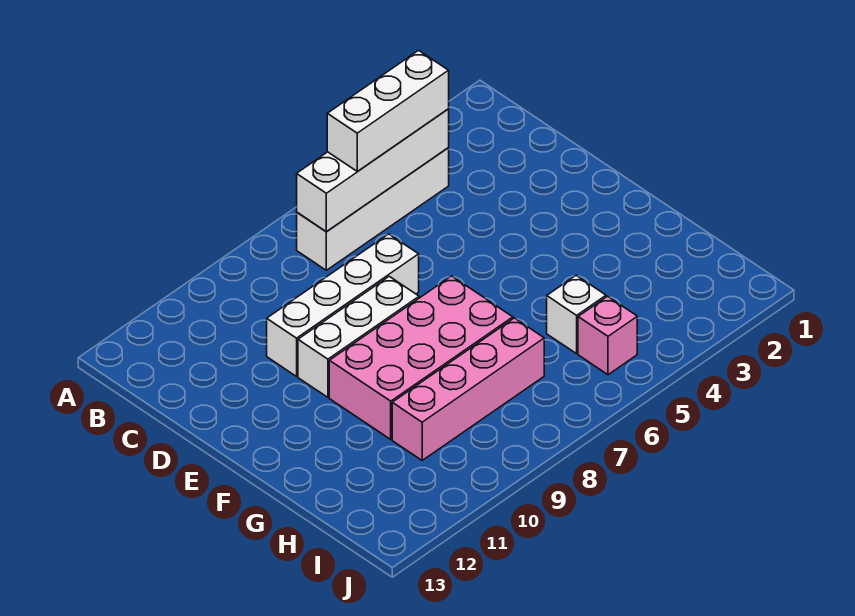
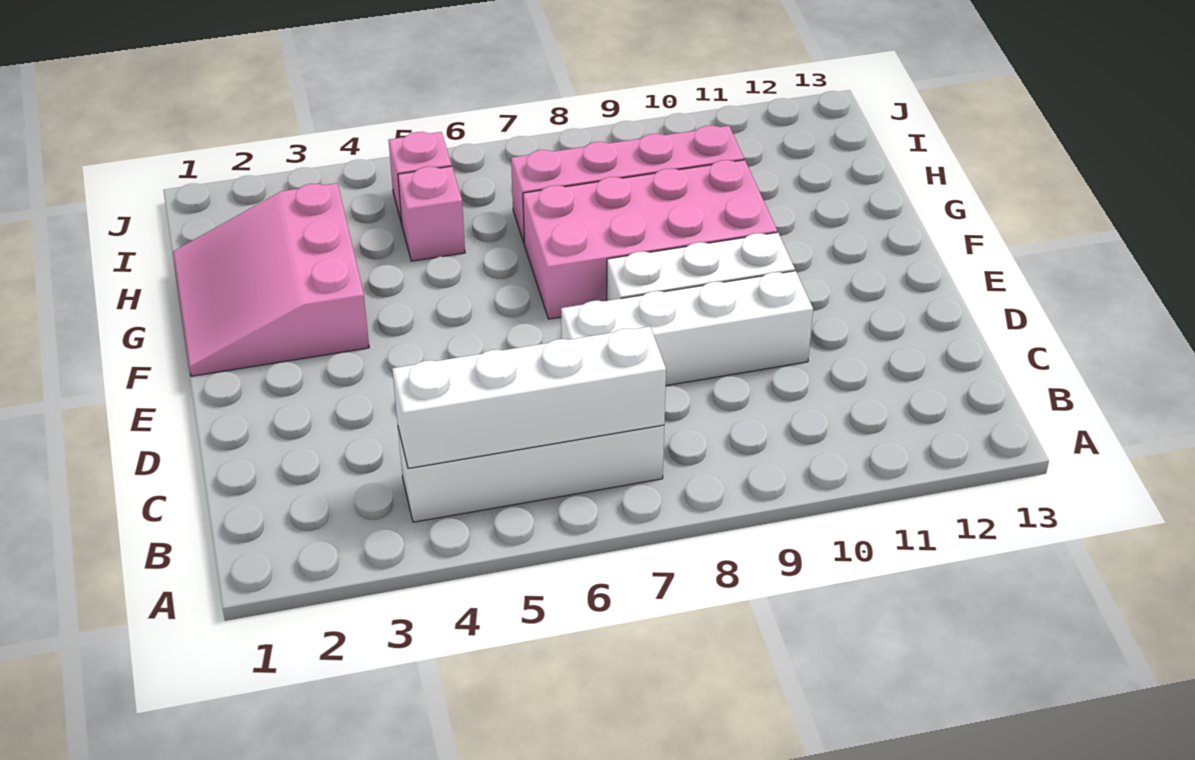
white brick B4:B6 level 3 -> none
none -> pink slope F1:H3 level 1 top 3
white brick H5 level 1 -> pink brick H5 level 1

